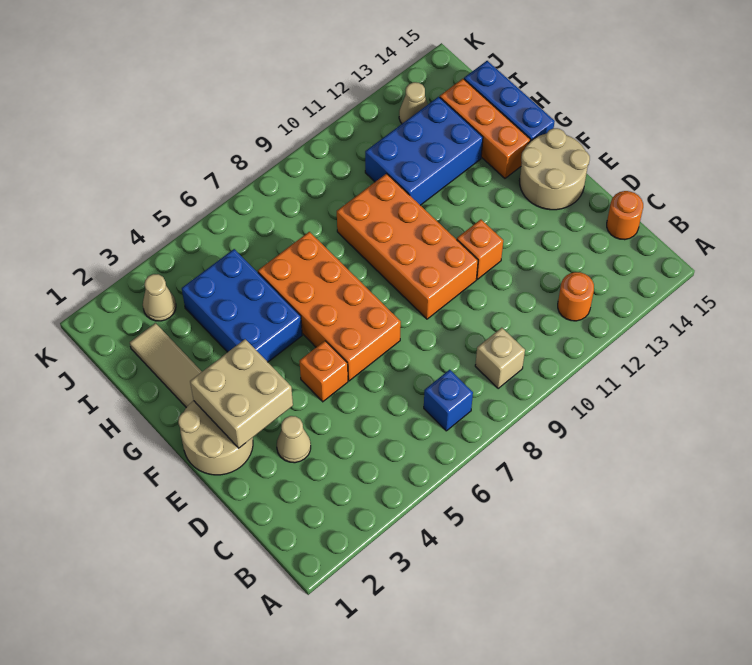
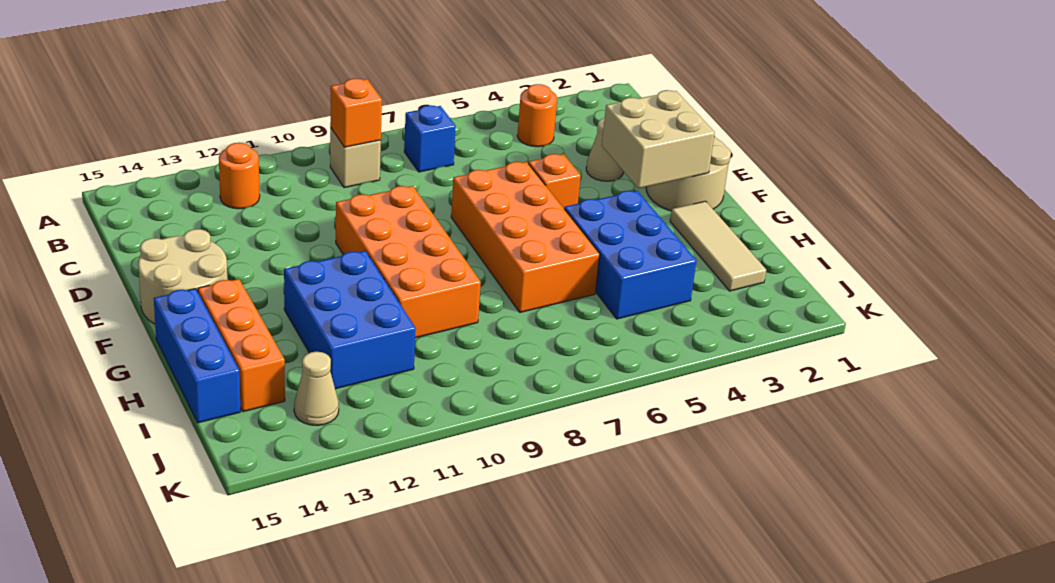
orange round brick C15 level 1 -> orange round brick B4 level 1
orange brick E11 level 1 -> orange brick B9 level 2
blue brick H11:I13 level 1 -> blue brick G11:I12 level 1
tan cone J3 level 1 -> none

